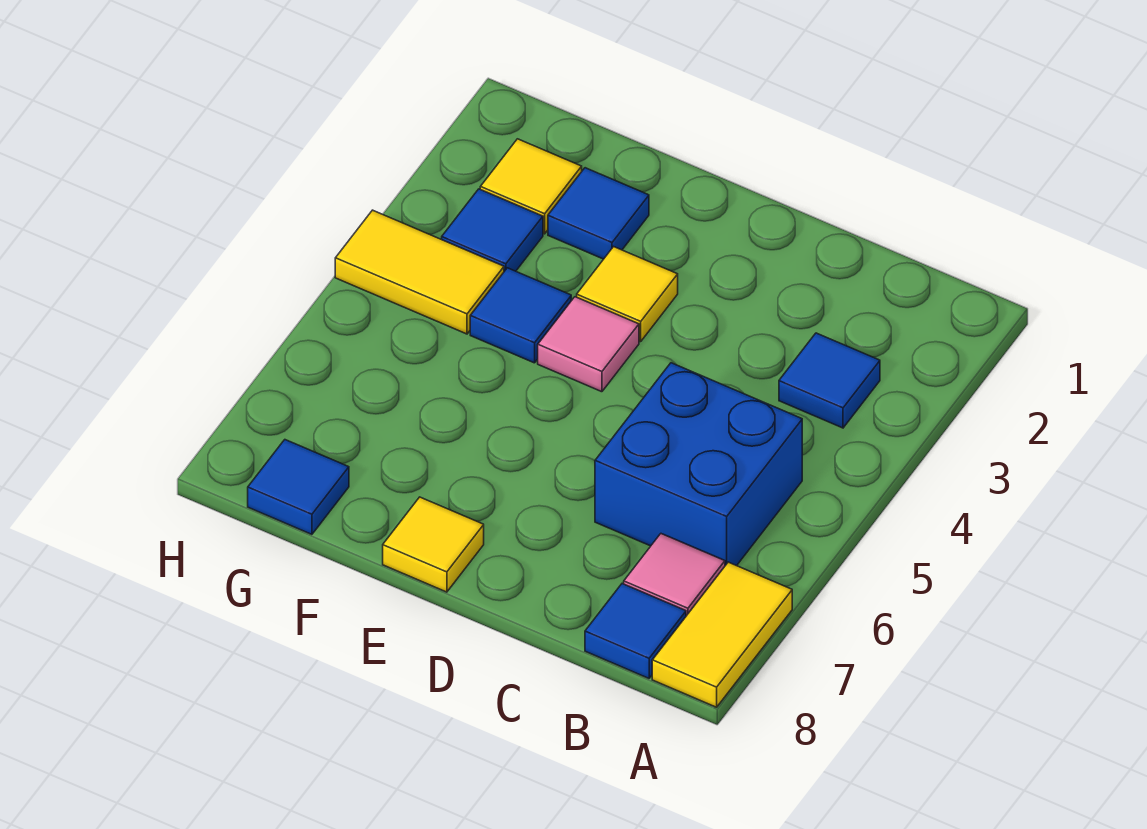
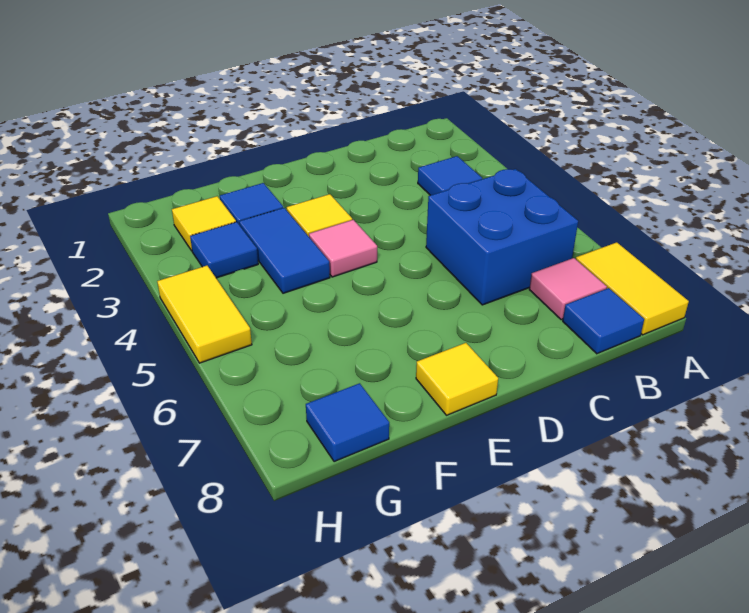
blue tile F4 level 1 -> blue tile F3:F4 level 1
yellow tile G4:H4 level 1 -> yellow tile H4:H5 level 1

